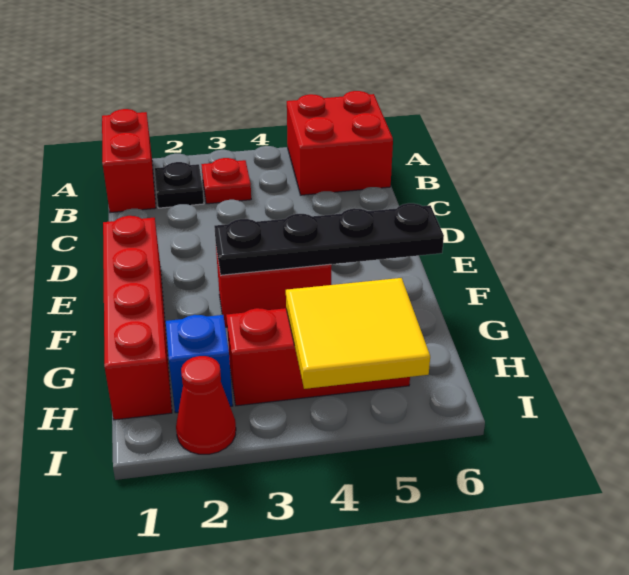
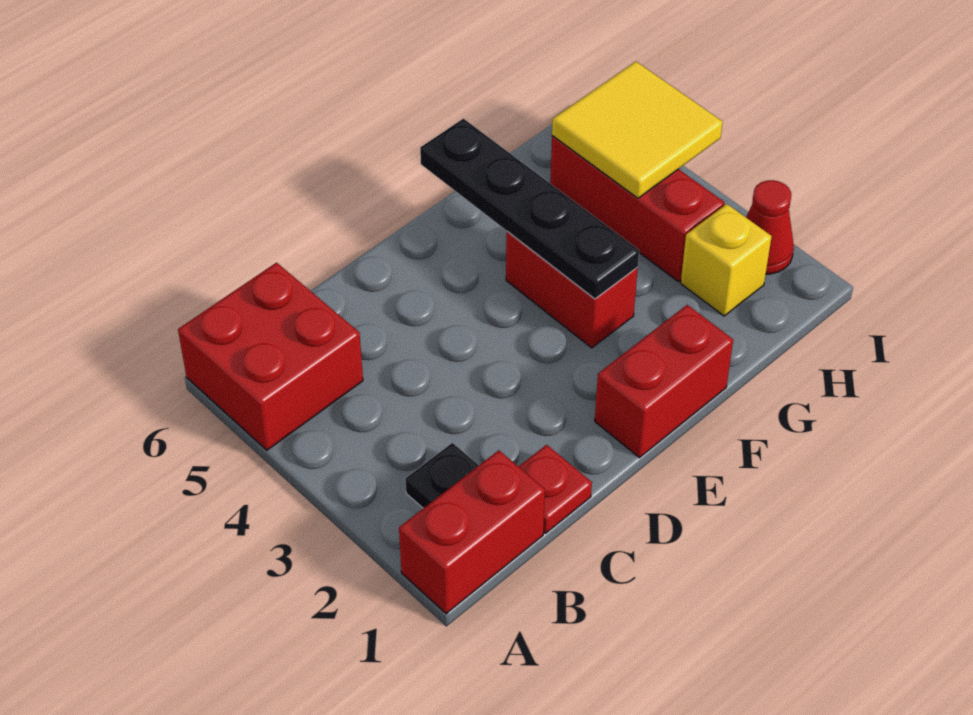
red plate B3 level 1 -> red plate C1 level 1
red brick E1:H1 level 1 -> red brick E1:F1 level 1
blue brick H2 level 1 -> yellow brick H2 level 1

